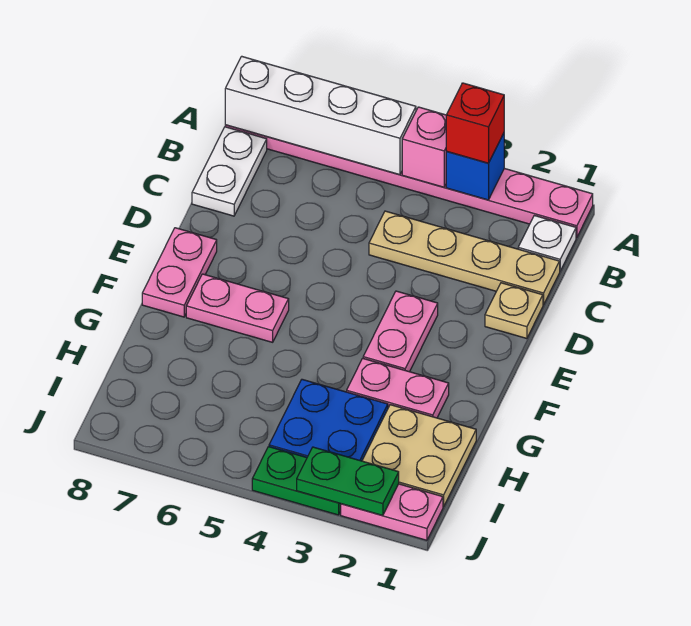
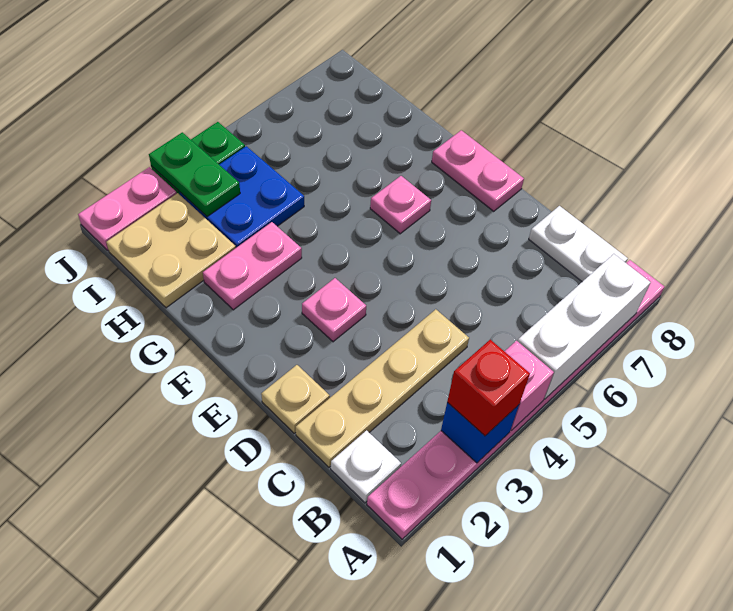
white brick A5:A8 level 2 -> white brick A5:A7 level 2
pink plate E3:F3 level 1 -> pink plate E3 level 1
pink plate F6:F7 level 1 -> pink plate F6 level 1
green plate J2:J3 level 2 -> green plate I3:J3 level 2

